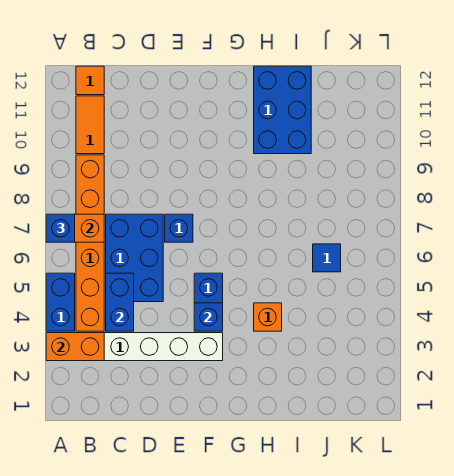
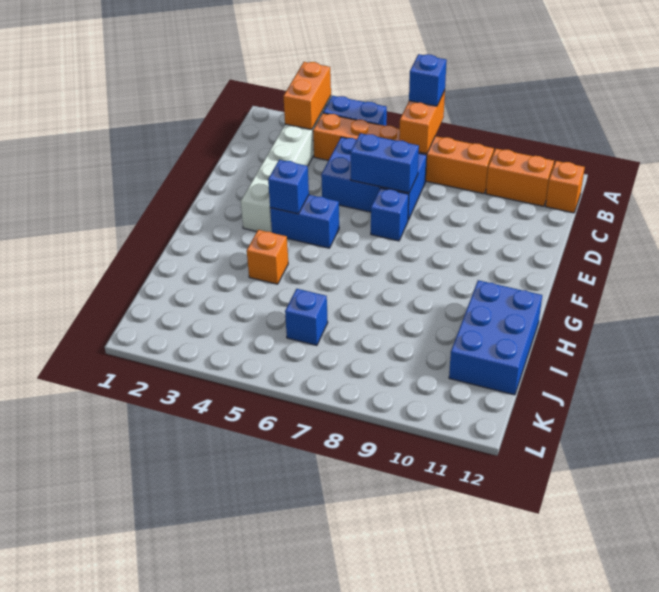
orange tile B10:B11 level 1 -> orange brick B10:B11 level 1
orange tile B12 level 1 -> orange brick B12 level 1
blue brick C4:C5 level 2 -> blue brick D6:D7 level 2
blue brick H10:I12 level 1 -> blue brick H11:J12 level 1
blue tile J6 level 1 -> blue brick J6 level 1

